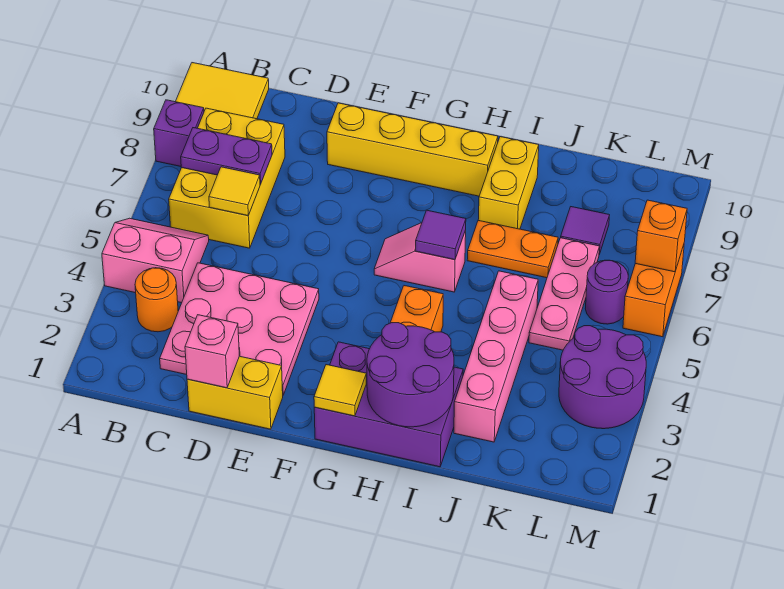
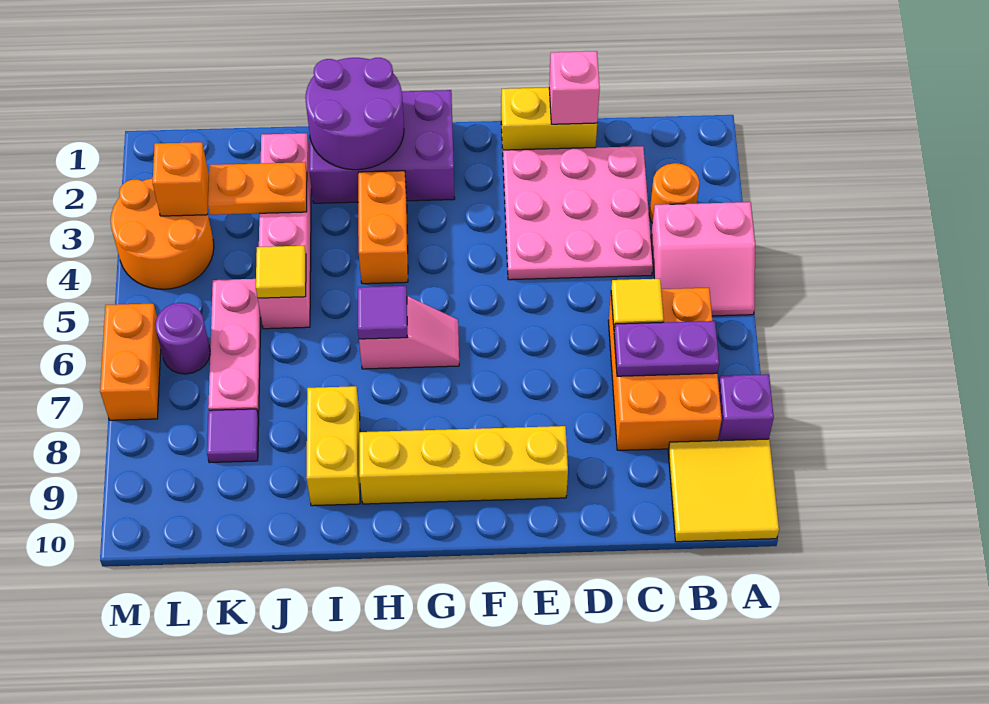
yellow brick B6:C8 level 1 -> orange brick B6:C8 level 1
yellow tile G1 level 2 -> yellow tile J5 level 2
orange plate I7:J7 level 1 -> orange plate J3:K3 level 2
purple round brick L3:M4 level 1 -> orange round brick L3:M4 level 1
orange brick M7 level 2 -> orange brick L3 level 2

